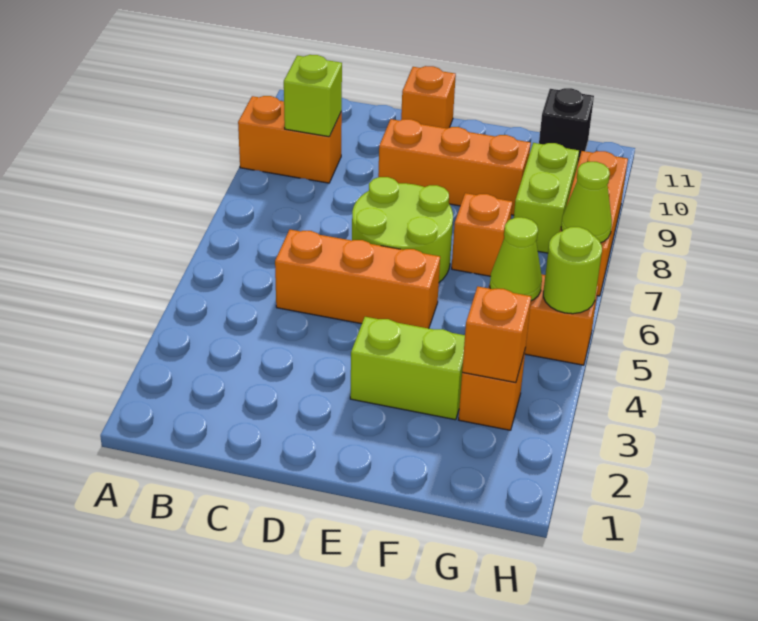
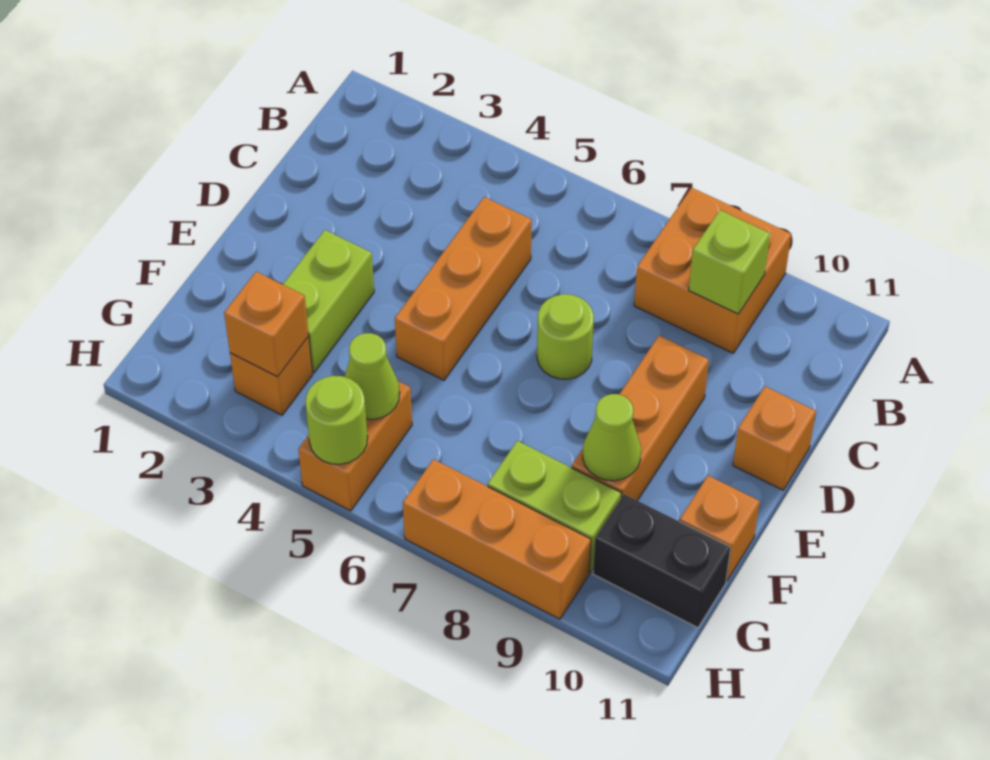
orange brick A9:B9 level 1 -> orange brick A8:B9 level 1
lime round brick D6:E7 level 1 -> lime round brick D7 level 1
orange brick F7 level 1 -> orange brick F11 level 1
black brick G11 level 1 -> black brick G10:G11 level 1
lime cone H7 level 2 -> lime cone F9 level 2

